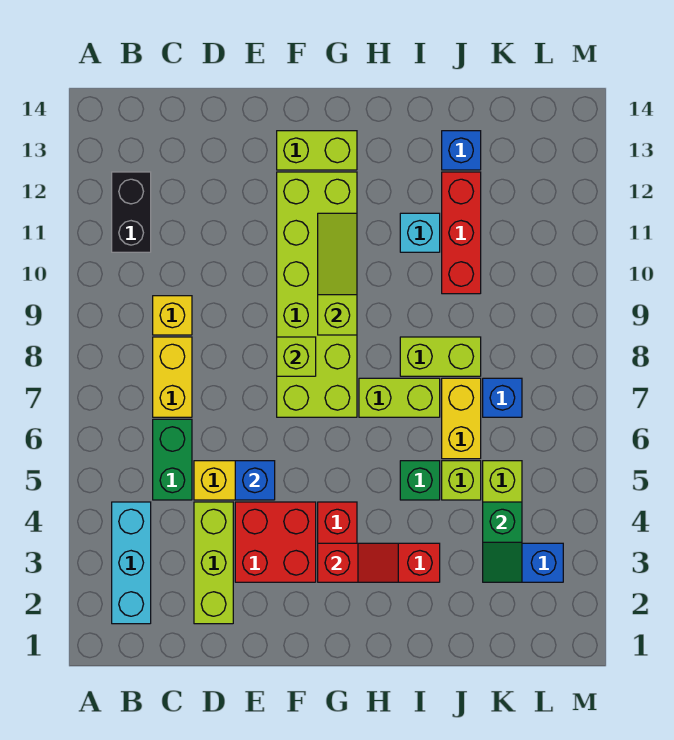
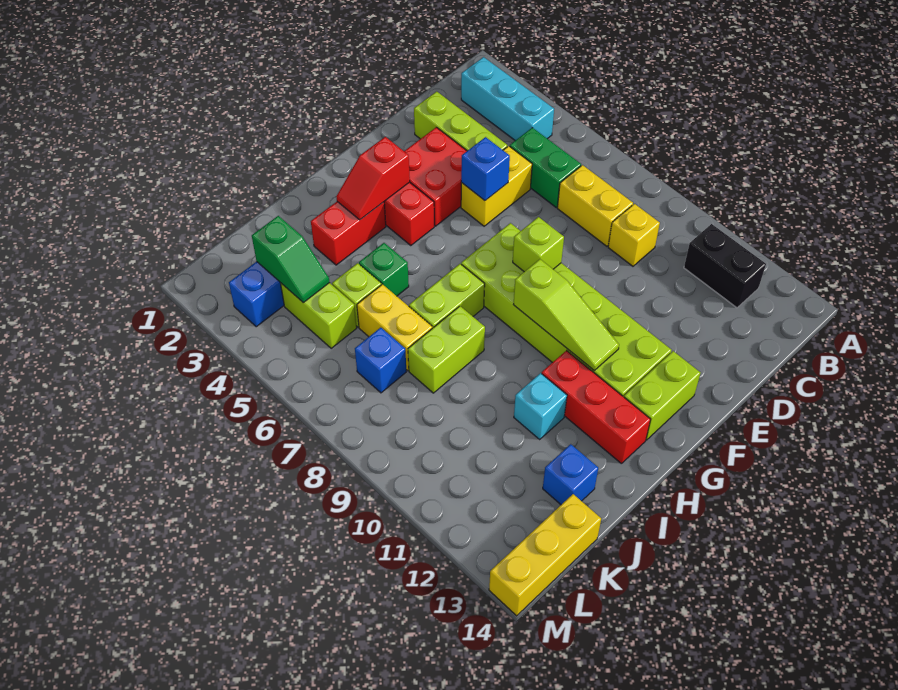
red brick J10:J12 level 1 -> red brick H11:H13 level 1
green slope K3:K4 level 2 top 4 -> green slope K3:K4 level 2 top 3
none -> yellow brick K14:M14 level 1

